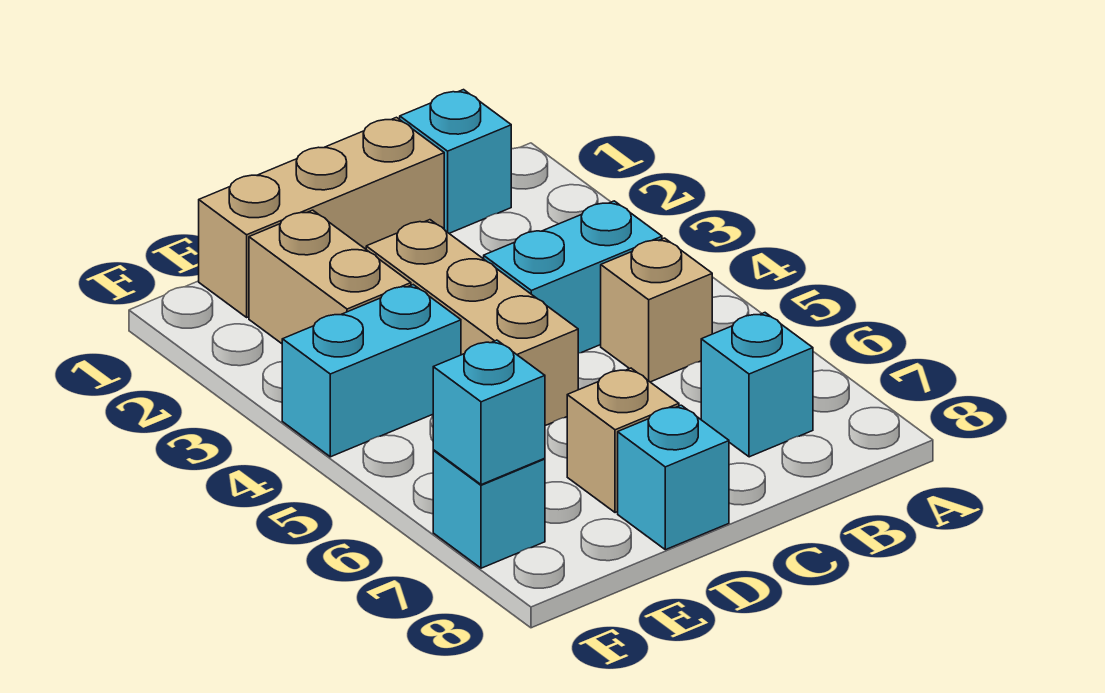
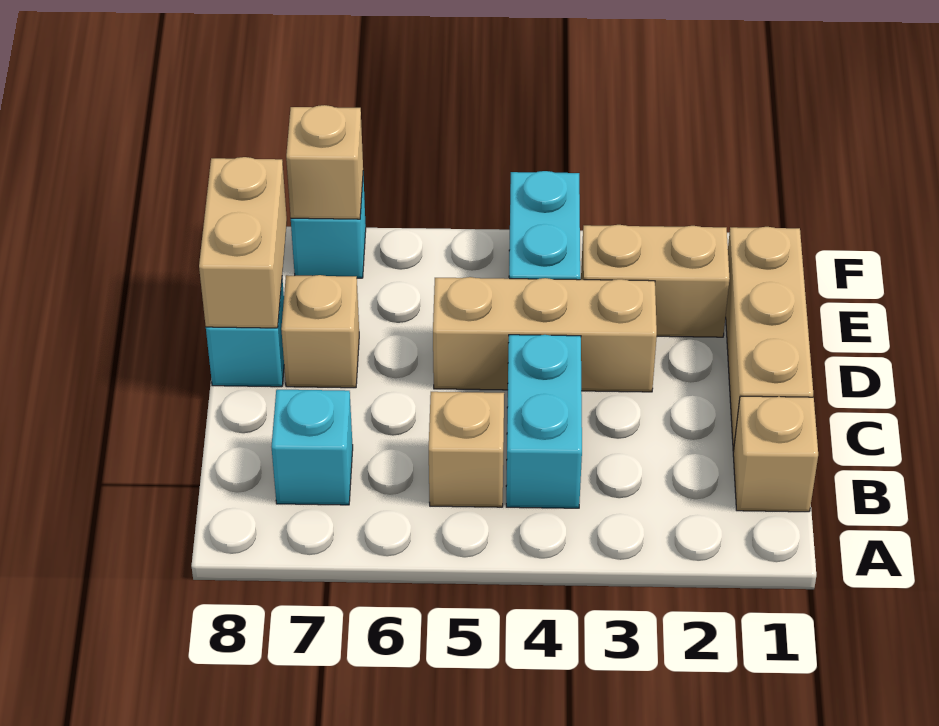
cyan brick B1 level 1 -> tan brick B1 level 1
none -> tan brick D8:E8 level 2
cyan brick F7 level 2 -> tan brick F7 level 2

